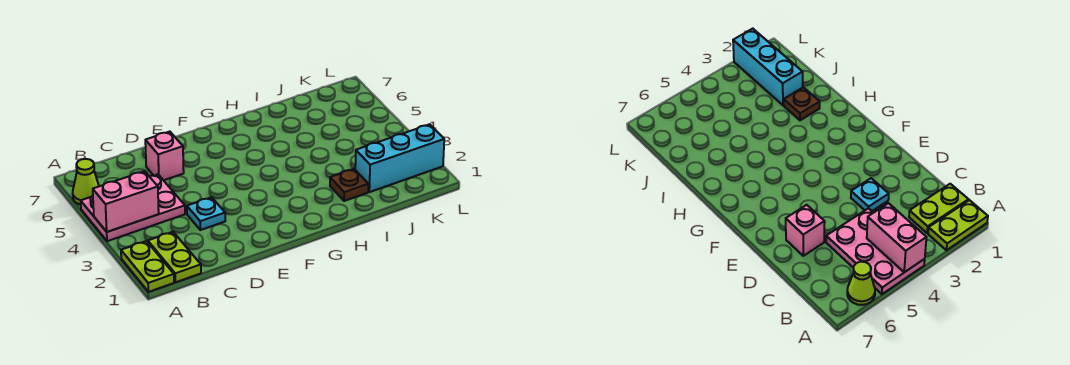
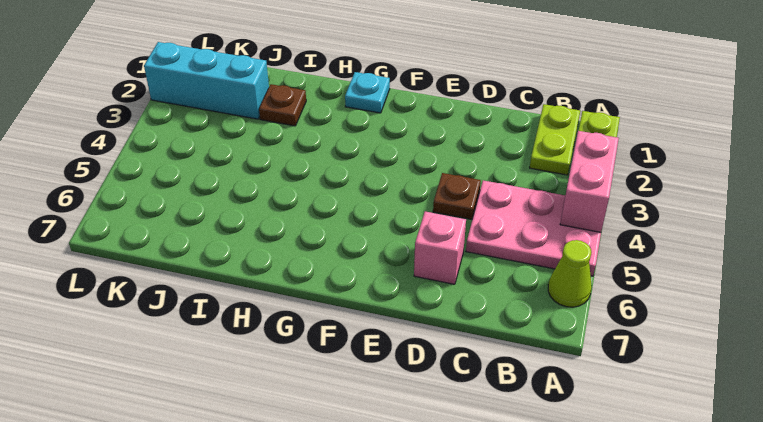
pink brick A4:B4 level 2 -> pink brick A3:A4 level 2
cyan plate D3 level 1 -> cyan plate G1 level 1
none -> brown plate D4 level 1

